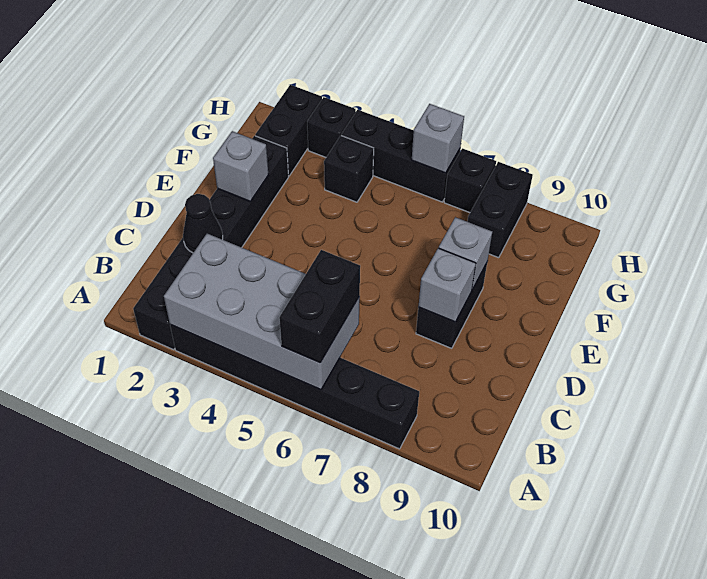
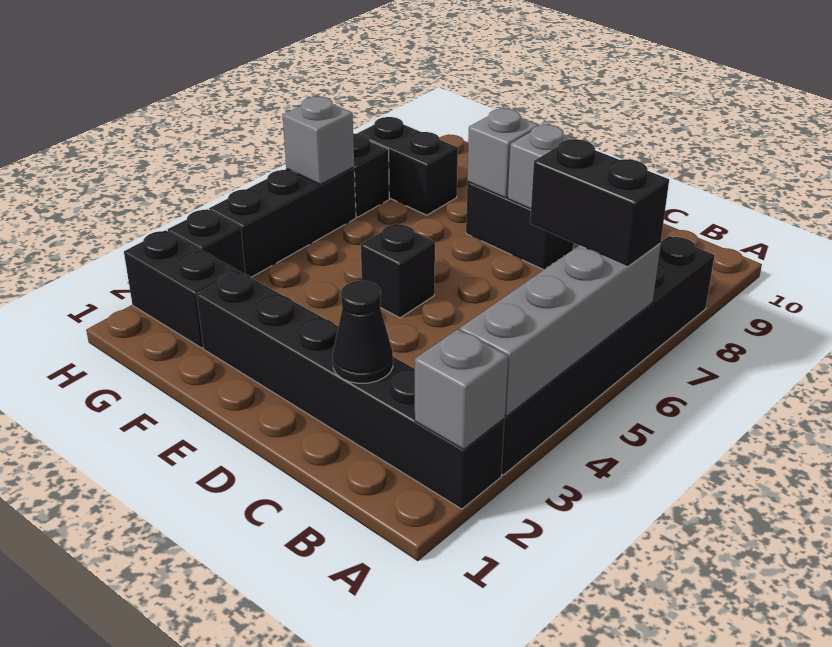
grey brick A3:B6 level 2 -> grey brick A3:A6 level 2
grey brick E2 level 2 -> grey brick A2 level 2
black brick G4 level 1 -> black brick E5 level 1

